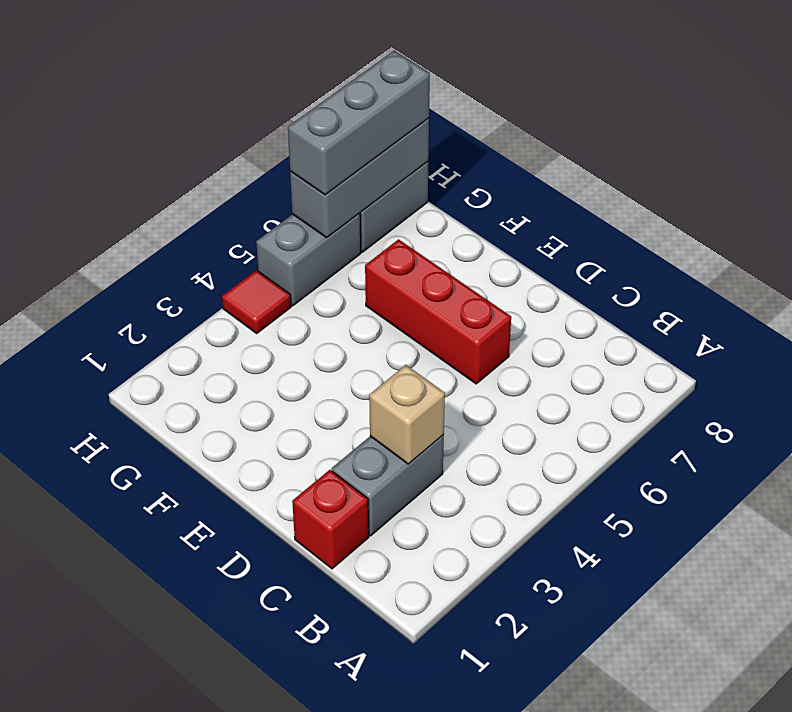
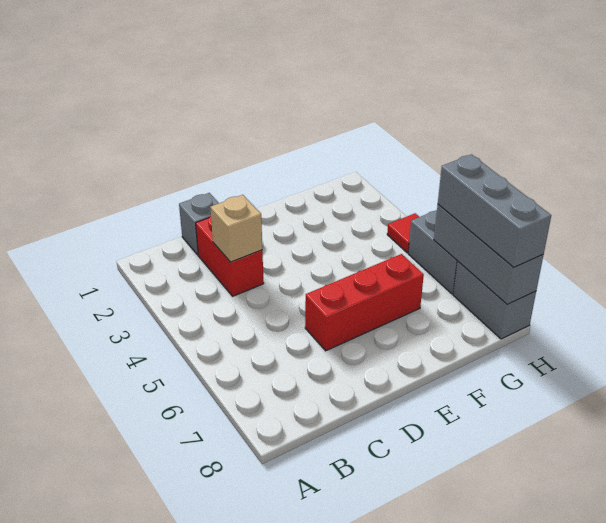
red brick C1 level 1 -> grey brick C1 level 1
grey brick C2:C3 level 1 -> red brick C2:C3 level 1

